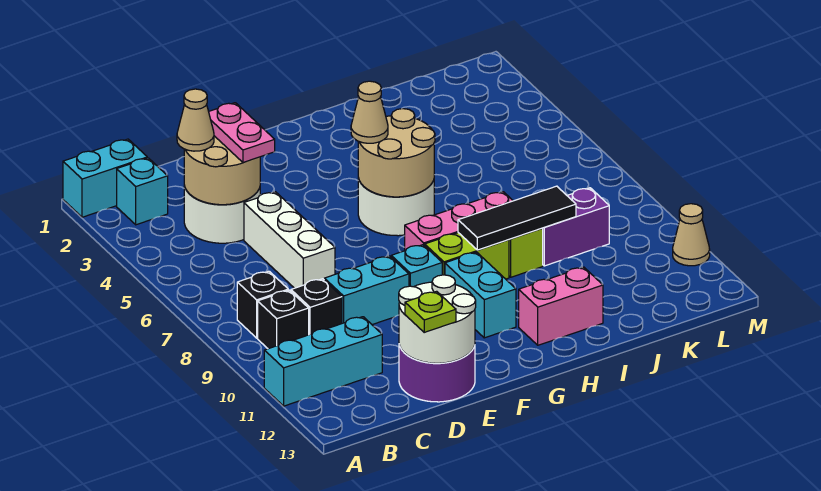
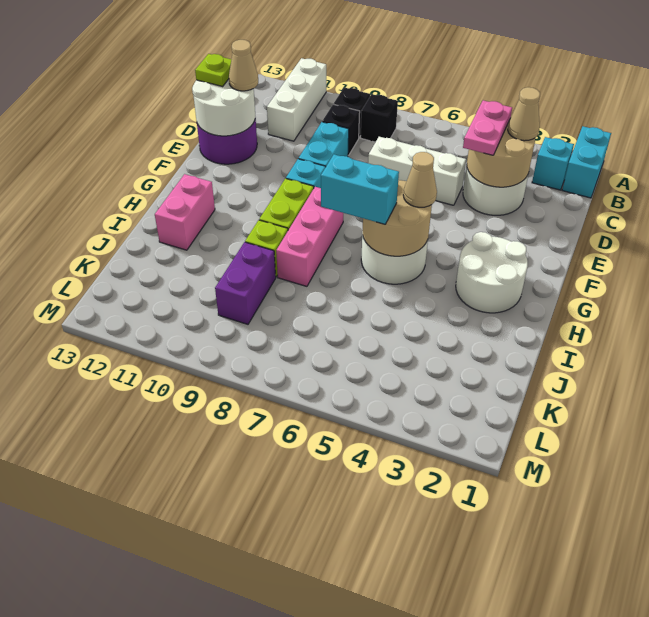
cyan brick A11:C11 level 1 -> white brick A11:C11 level 1
pink plate D3:D4 level 3 -> pink plate C4:D4 level 3
none -> white round brick G2:H3 level 1
cyan brick G10:G11 level 1 -> cyan brick H6:H7 level 3
black tile H9:J9 level 2 -> none
tan cone M11 level 1 -> tan cone D12 level 3

